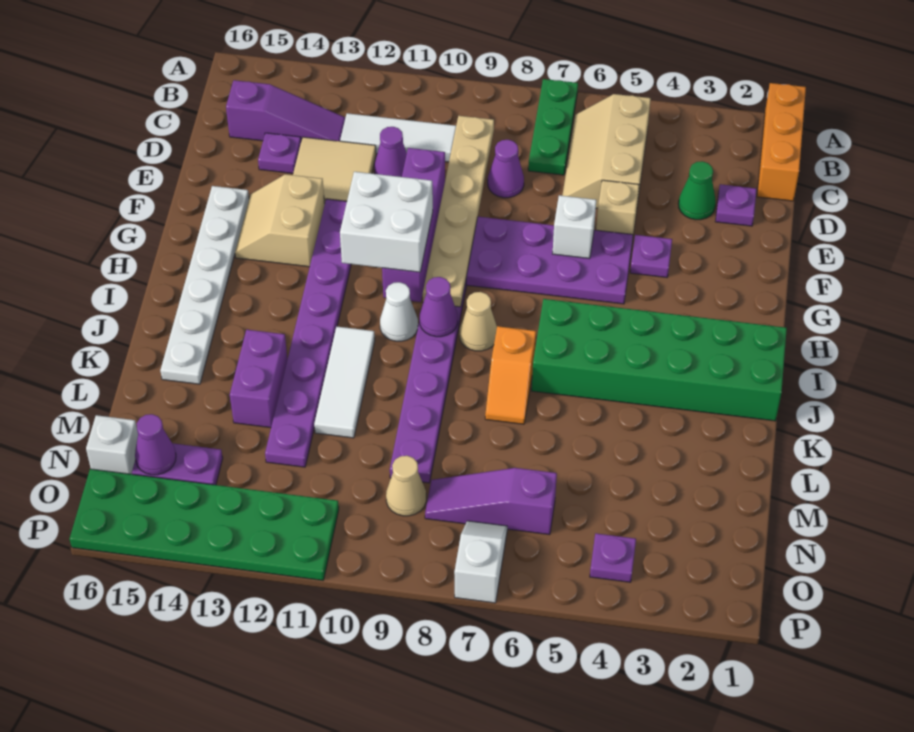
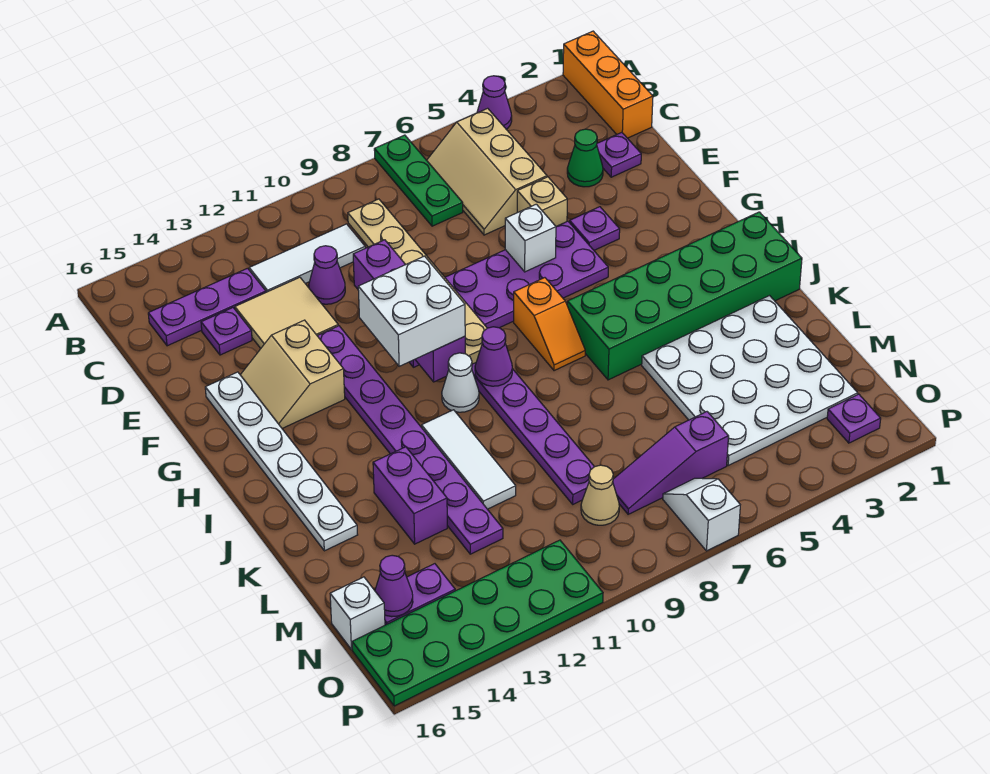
purple slope C13:C15 level 1 top 15 -> purple plate C13:C15 level 1
purple cone D8 level 1 -> purple cone A4 level 1
tan cone I8 level 1 -> none
orange slope J7:K7 level 1 top J -> orange slope H7:I7 level 1 top H
none -> white plate K2:N5 level 1
purple plate O4 level 1 -> purple plate O2 level 1

